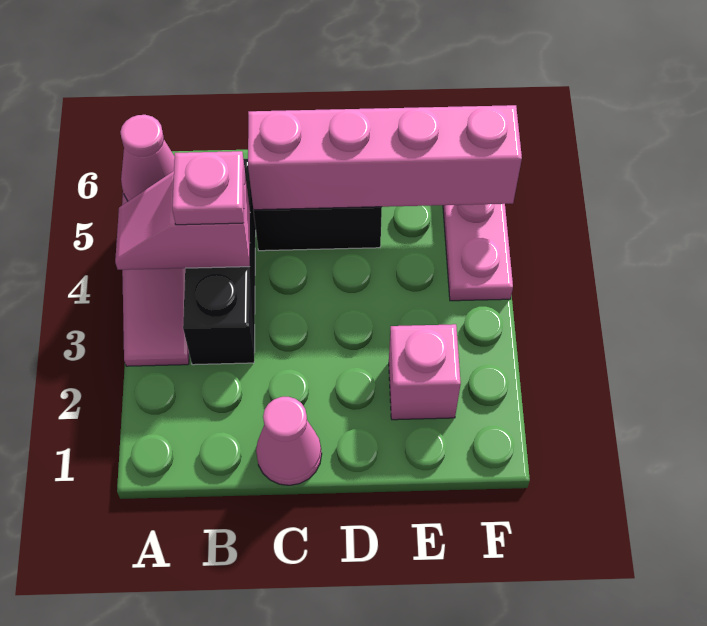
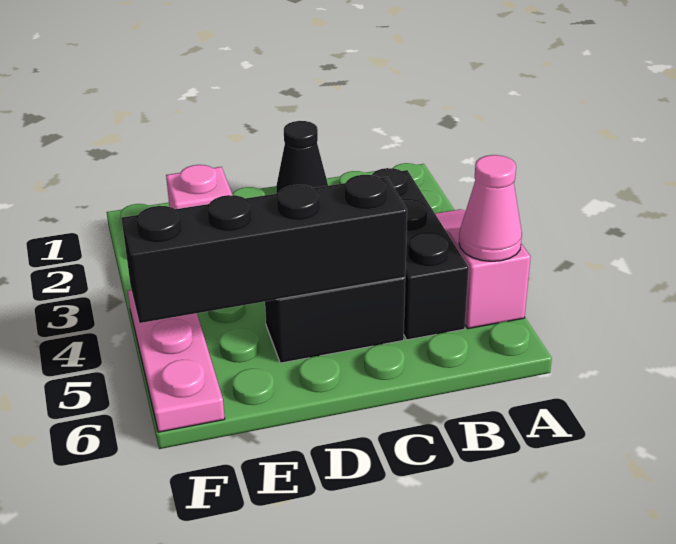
pink slope A4:B4 level 2 top B -> none
pink plate B4 level 3 -> none
pink cone C1 level 1 -> black cone C1 level 1
pink brick C5:F5 level 2 -> black brick C5:F5 level 2

